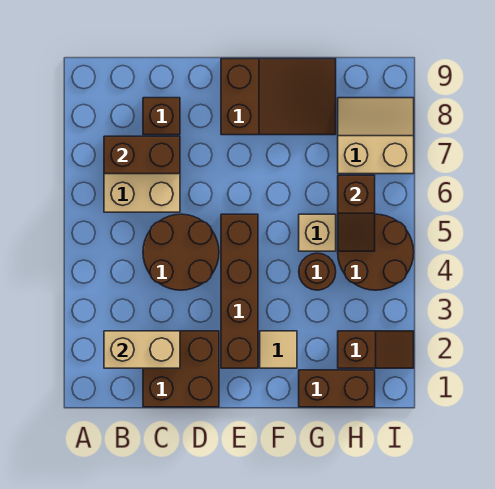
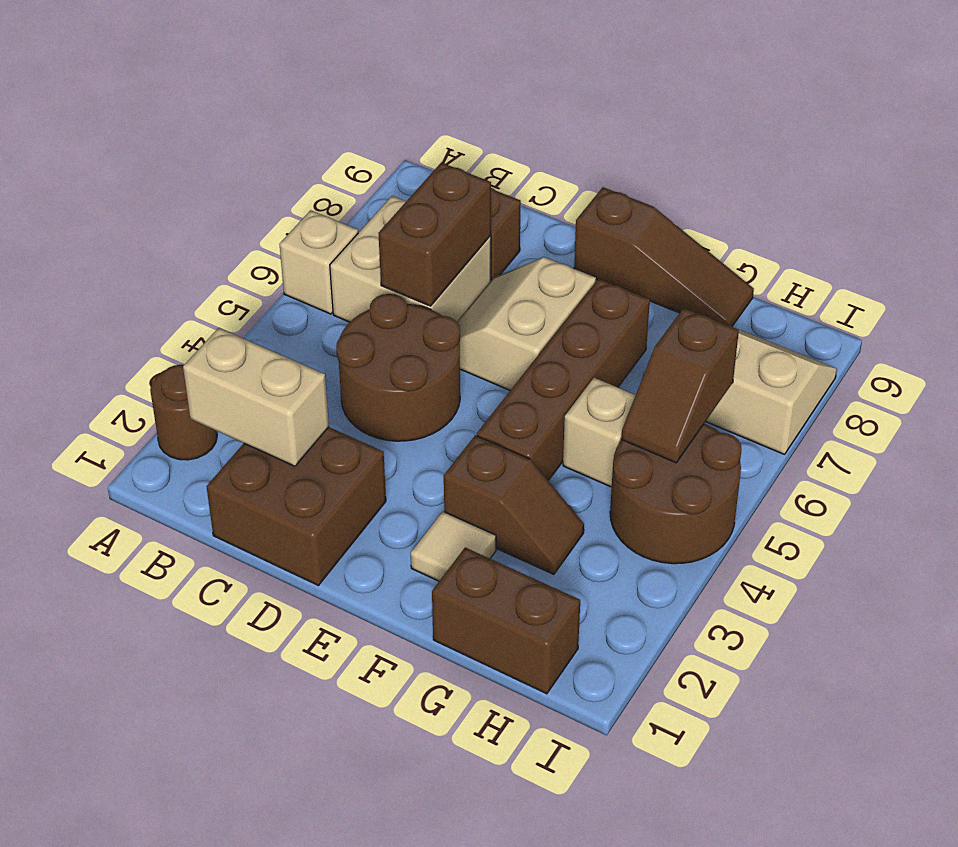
none -> tan brick A6 level 1
brown brick B7:C7 level 2 -> brown brick C6:C7 level 2
none -> tan slope D6:E7 level 1 top E
brown brick E2:E5 level 1 -> brown brick F4:F7 level 1
brown slope E8:G9 level 1 top E -> brown slope E9:G9 level 1 top E
brown round brick G4 level 1 -> brown round brick A2 level 1
brown slope H2:I2 level 1 top H -> brown slope F3:G3 level 1 top F

